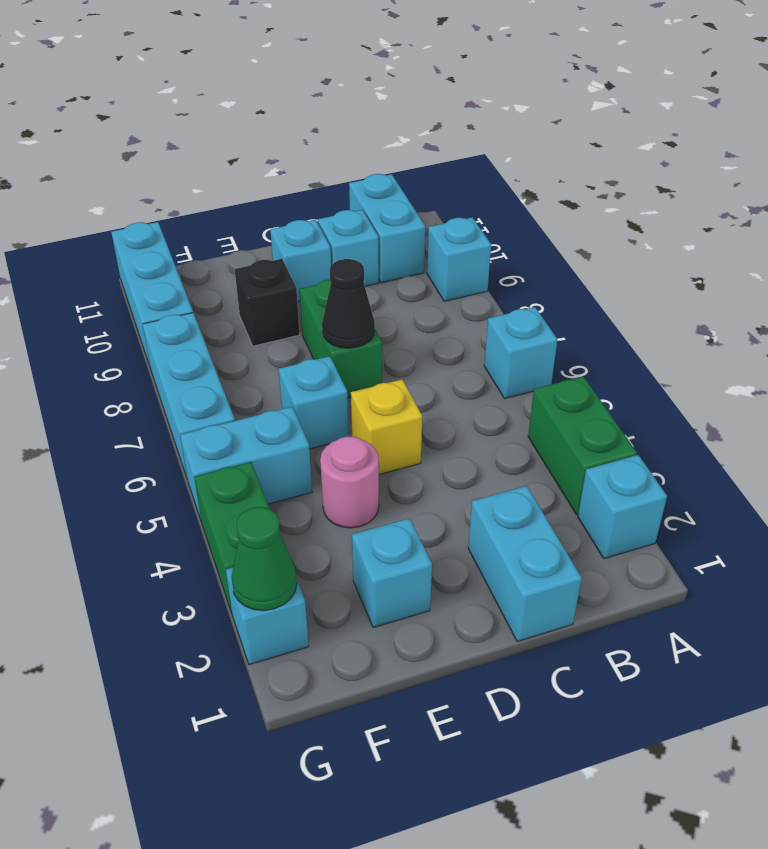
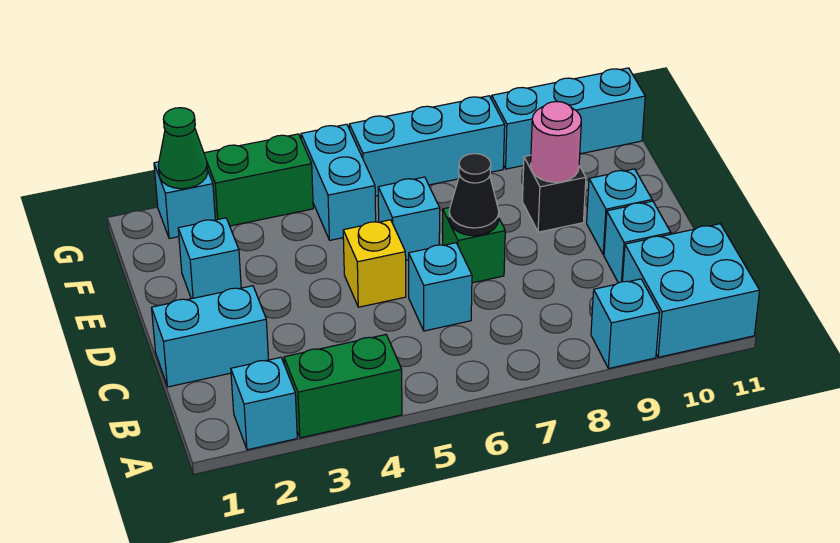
cyan brick A6 level 1 -> cyan brick C6 level 1
cyan brick B10:B11 level 1 -> cyan brick A10:B11 level 1
green brick D7:D8 level 1 -> green brick D7 level 1
pink round brick E4 level 1 -> pink round brick E9 level 2

